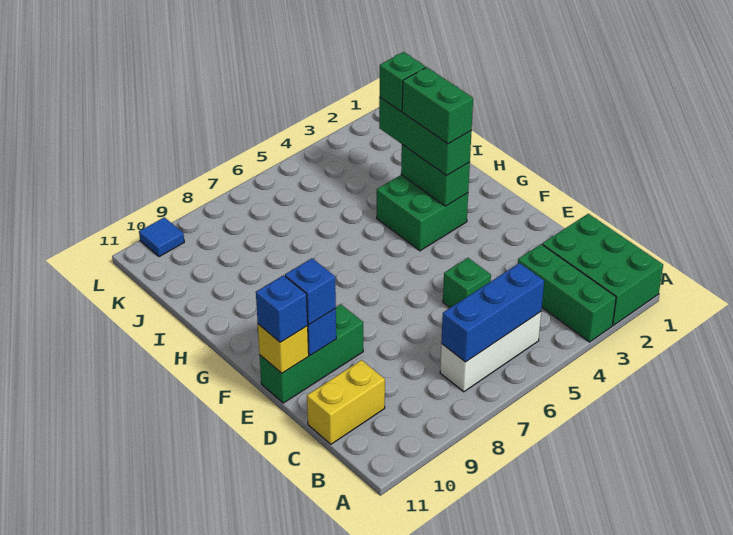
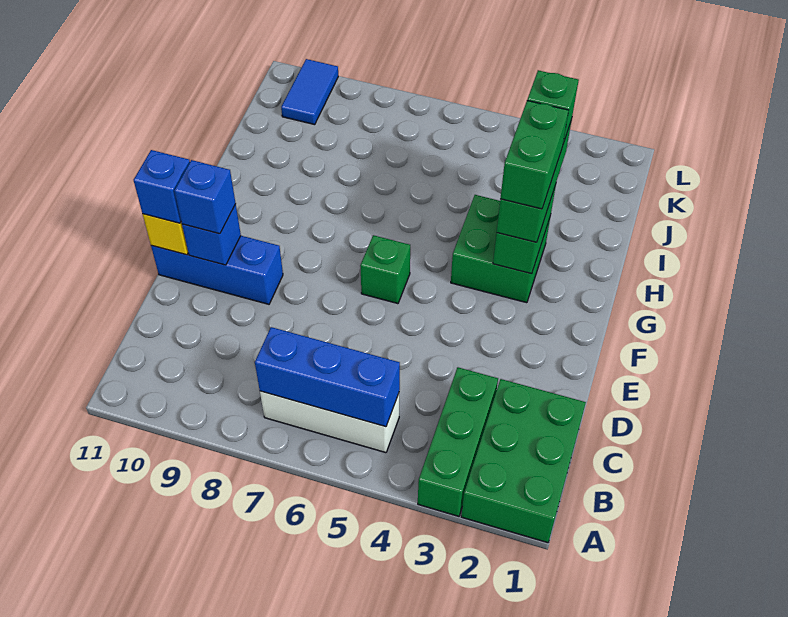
yellow brick C10:C11 level 1 -> none
green brick D5 level 1 -> green brick F6 level 1
green brick E9:E11 level 1 -> blue brick E9:E11 level 1
blue tile L10 level 1 -> blue tile K10:L10 level 1

